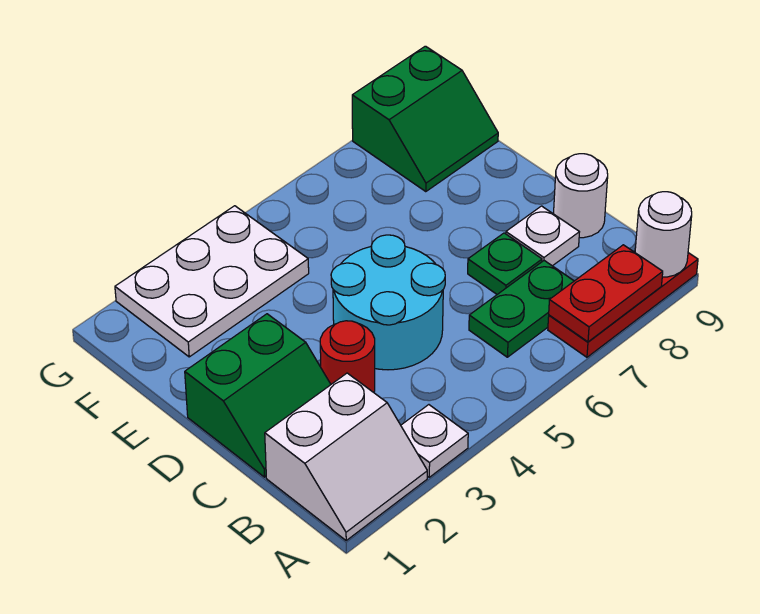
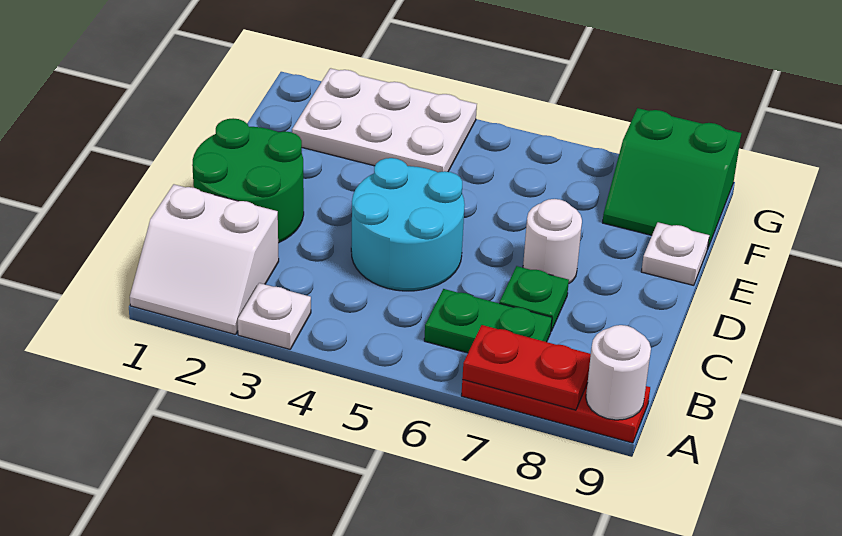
green slope C1:D2 level 1 top D -> green round brick C1:D2 level 1
red round brick C3 level 1 -> none
white plate C8 level 1 -> white plate E9 level 1
white round brick C9 level 1 -> white round brick D7 level 1

